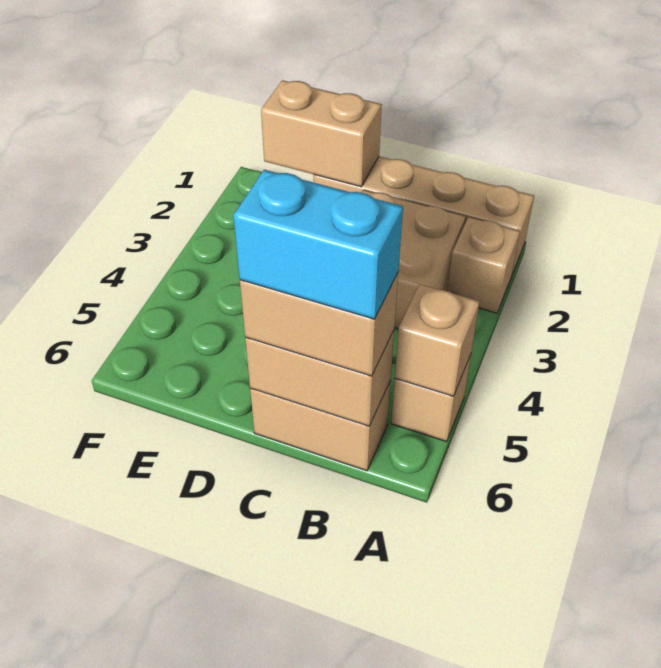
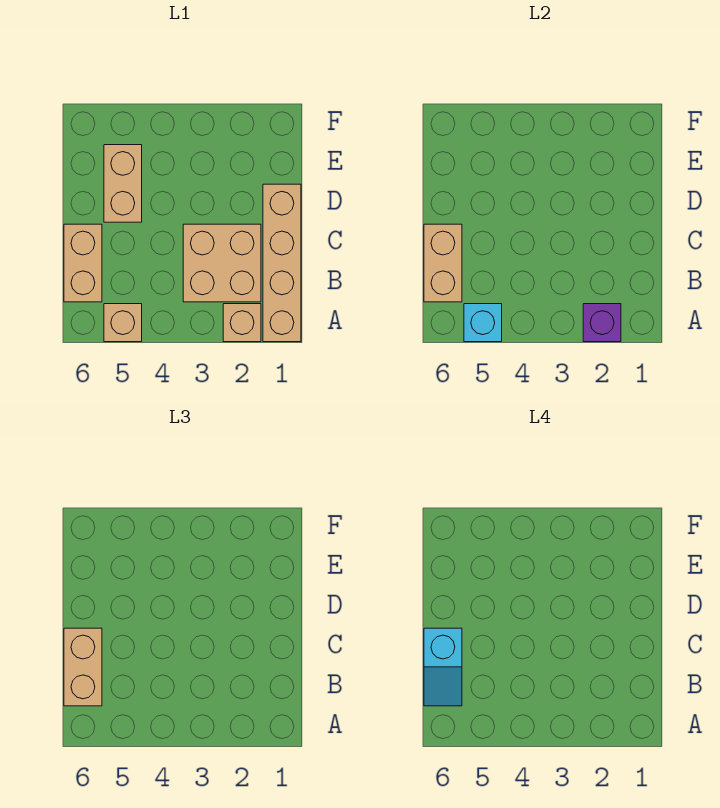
none -> purple brick A2 level 2
tan brick A5 level 2 -> cyan brick A5 level 2
cyan brick B6:C6 level 4 -> cyan slope B6:C6 level 4 top C
tan brick D1:E1 level 2 -> tan brick D5:E5 level 1

